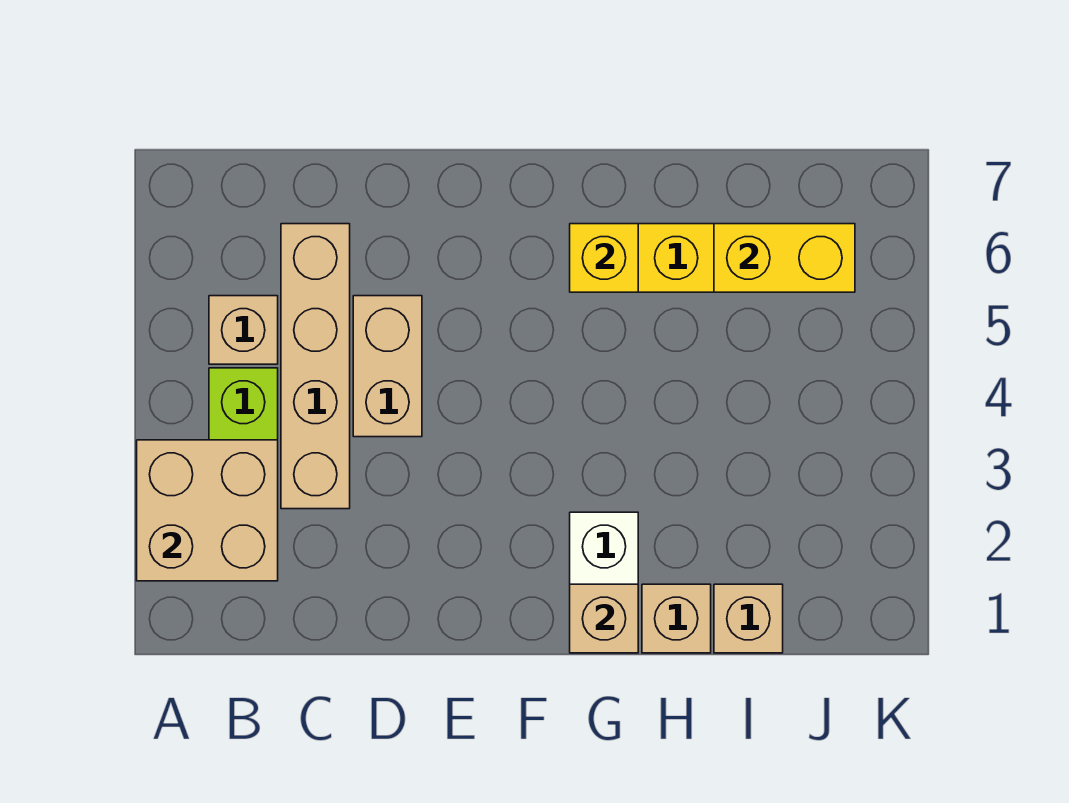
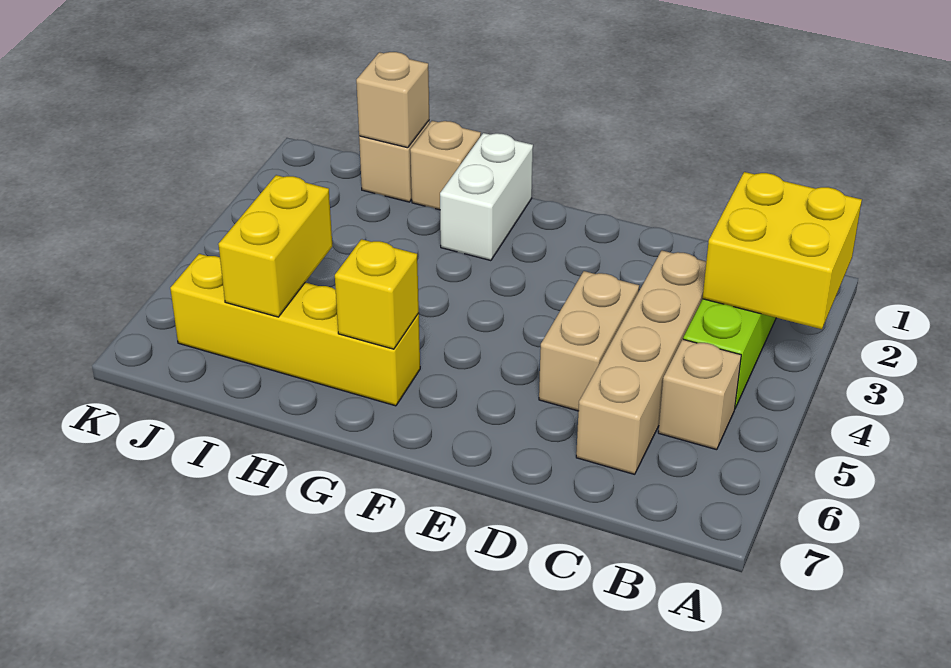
tan brick A2:B3 level 2 -> yellow brick A2:B3 level 2
tan brick G1 level 2 -> tan brick I1 level 2
yellow brick I6:J6 level 2 -> yellow brick I5:I6 level 2

